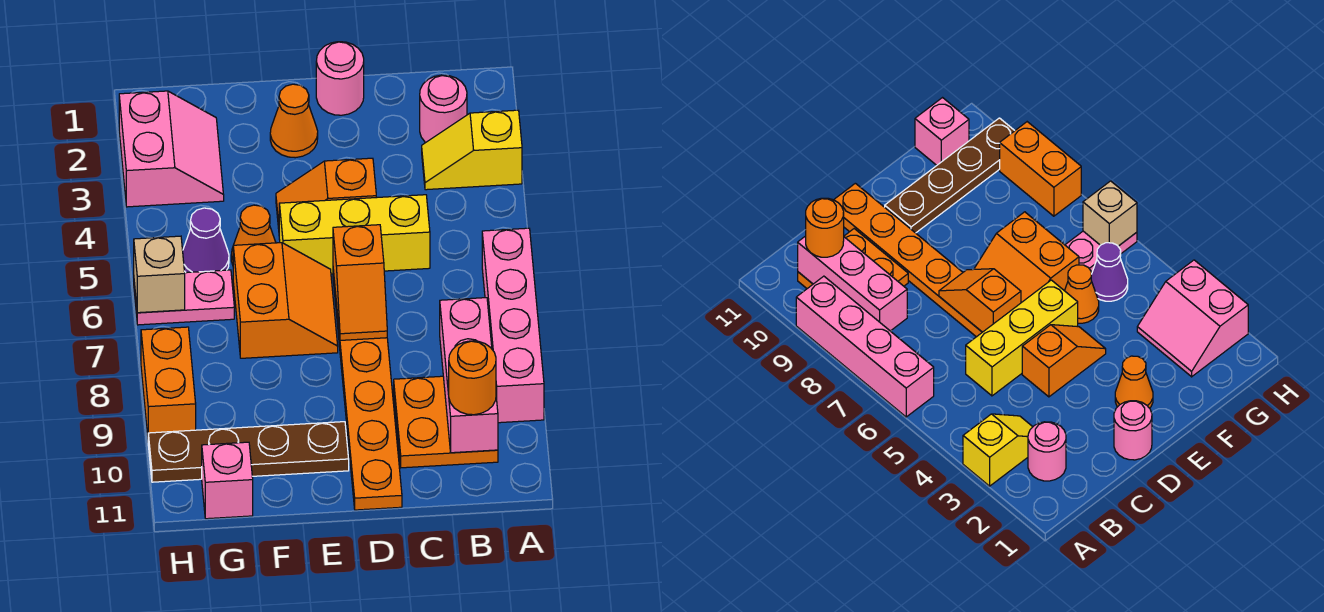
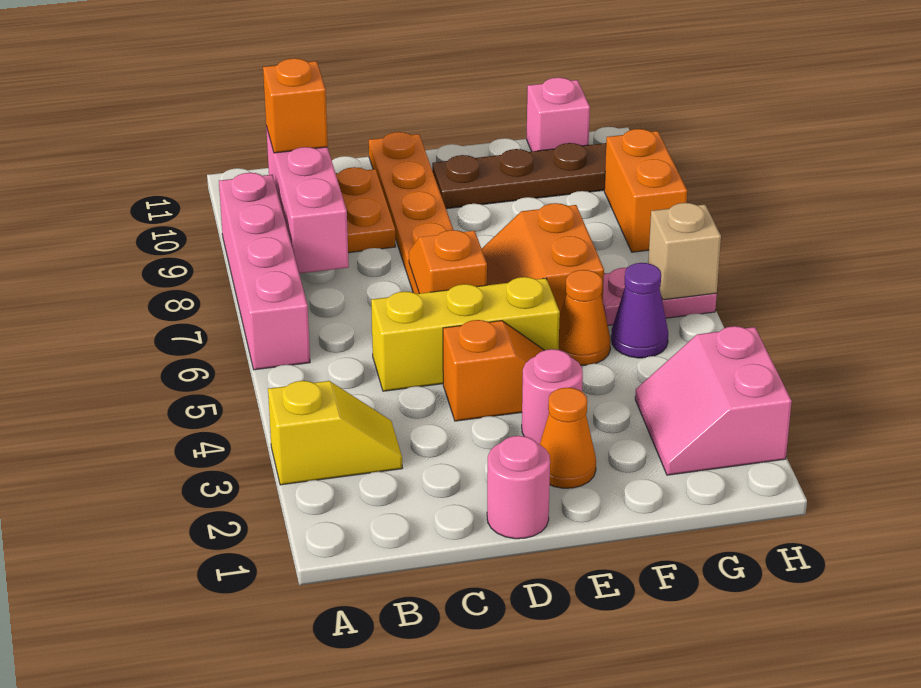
pink round brick B2 level 1 -> pink round brick E3 level 1
orange round brick B10 level 3 -> orange brick B10 level 3

